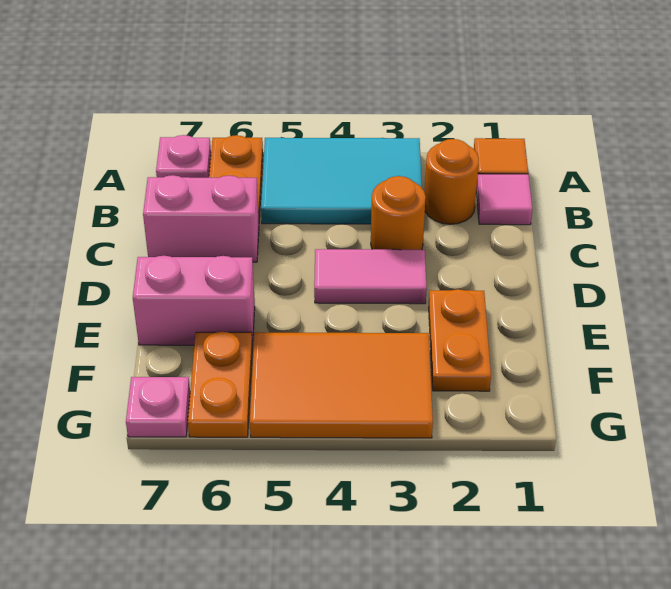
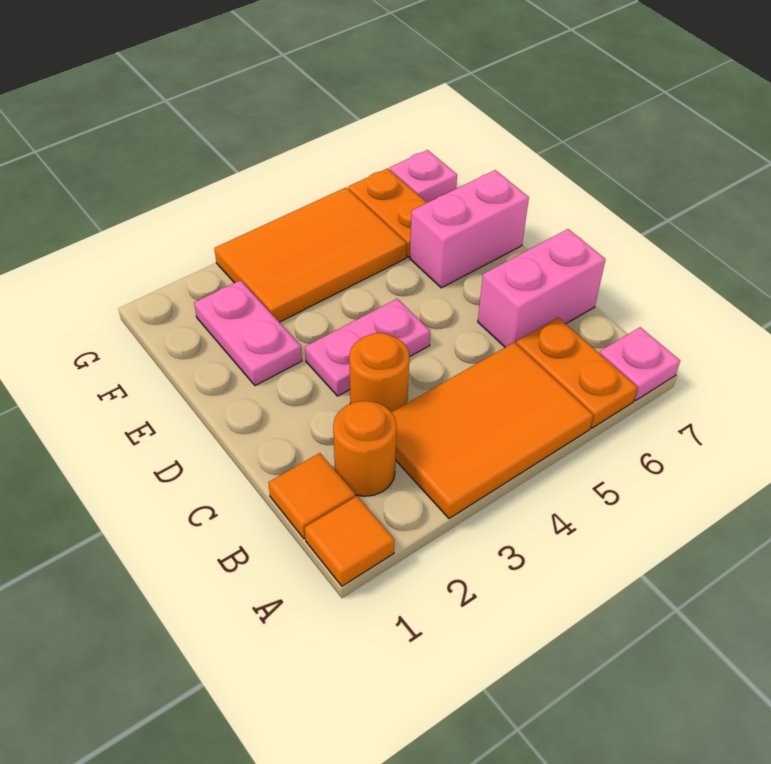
cyan tile A3:B5 level 1 -> orange tile A3:B5 level 1
pink tile B1 level 1 -> orange tile B1 level 1
pink tile D3:D4 level 1 -> pink plate D3:D4 level 1
orange plate E2:F2 level 1 -> pink plate E2:F2 level 1

